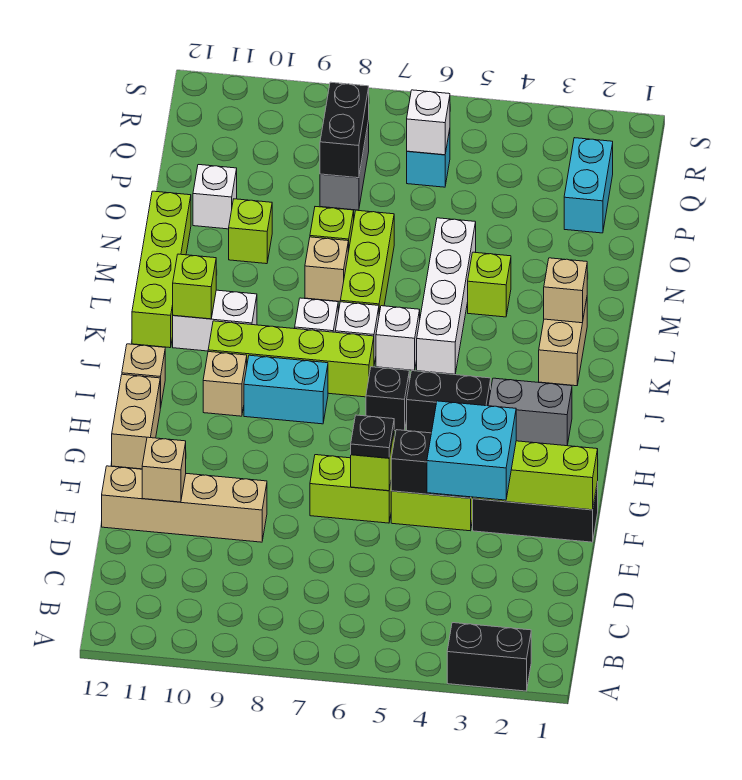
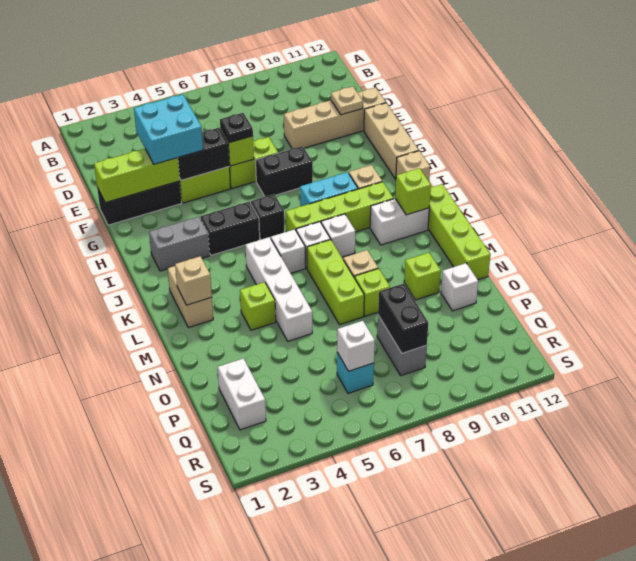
black brick A2:A3 level 1 -> black brick G7:G8 level 1
tan brick E11 level 2 -> tan plate E11 level 2
tan brick G12:H12 level 1 -> tan brick F12:H12 level 1
cyan brick P2:Q2 level 1 -> white brick P2:Q2 level 1

